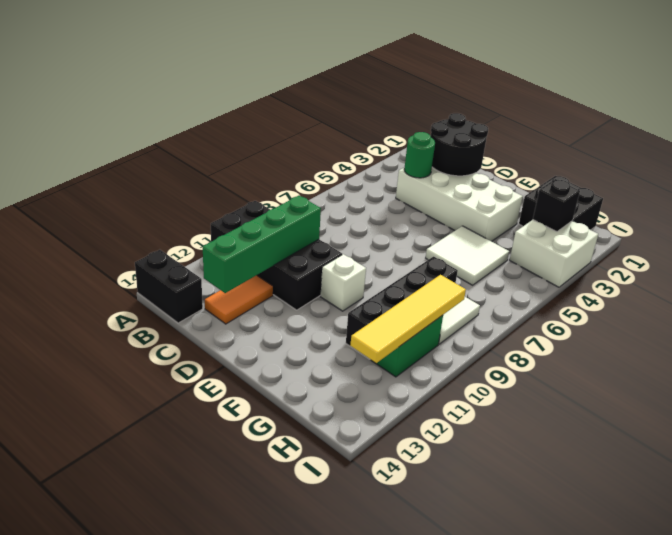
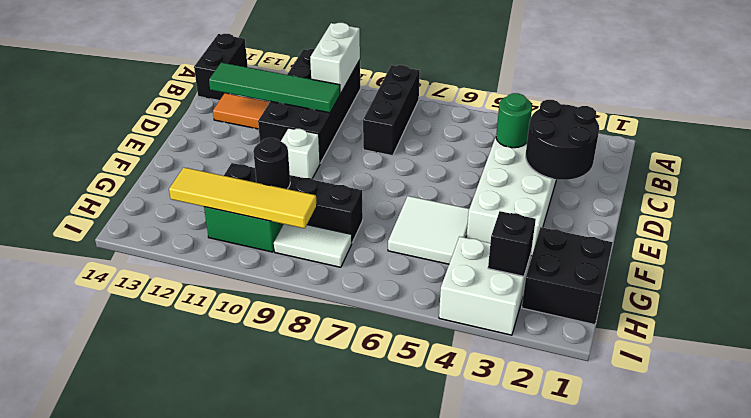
none -> black brick A8:C8 level 1
none -> white brick A10:B10 level 2
green brick C10:C13 level 2 -> green tile C10:C13 level 2
none -> black round brick G10 level 2

